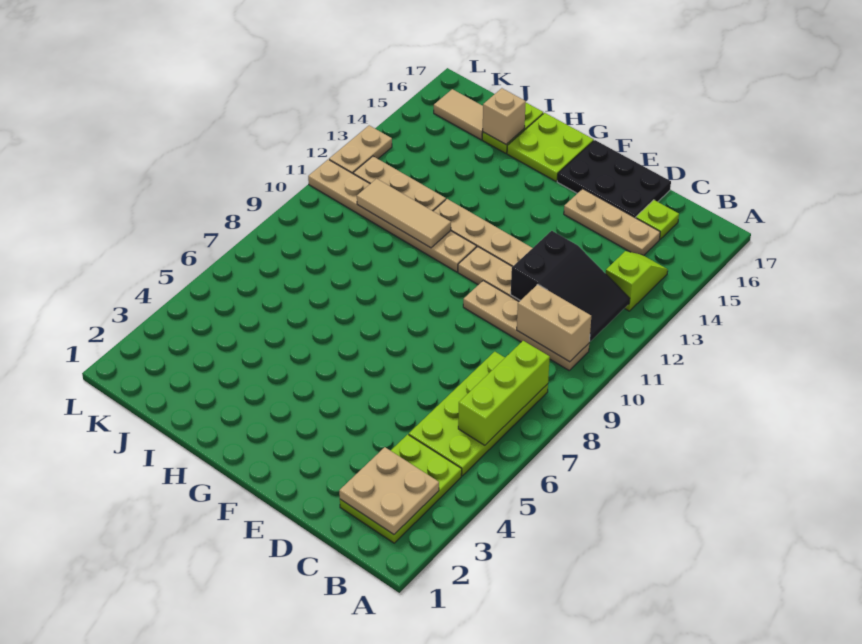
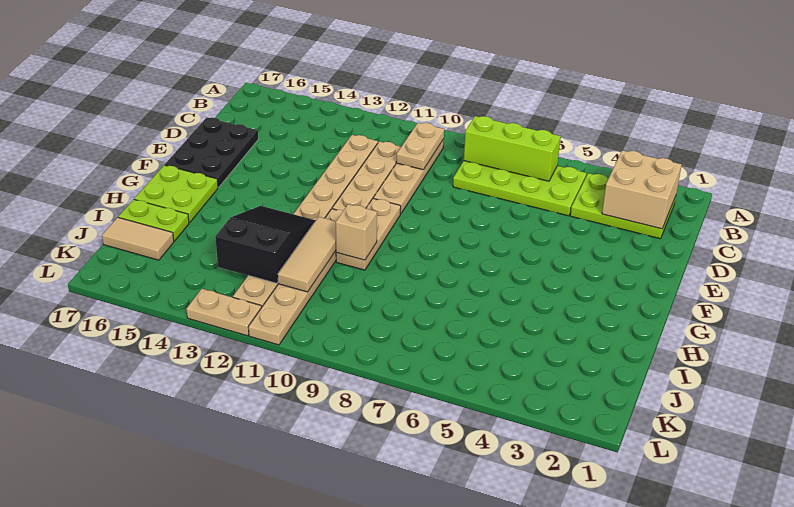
tan plate B2:C3 level 2 -> tan brick B2:C3 level 2
tan brick B10:C10 level 2 -> tan plate B10:C10 level 2
black slope B11:D12 level 2 top D -> black slope H12:J13 level 2 top J
lime slope B13:B14 level 1 top 13 -> none
tan plate C15:E15 level 1 -> tan plate F10:H10 level 1
lime plate C16 level 1 -> none
tan brick I16 level 2 -> tan brick H10 level 2
tan tile J16:K16 level 1 -> tan tile J16:J17 level 1

